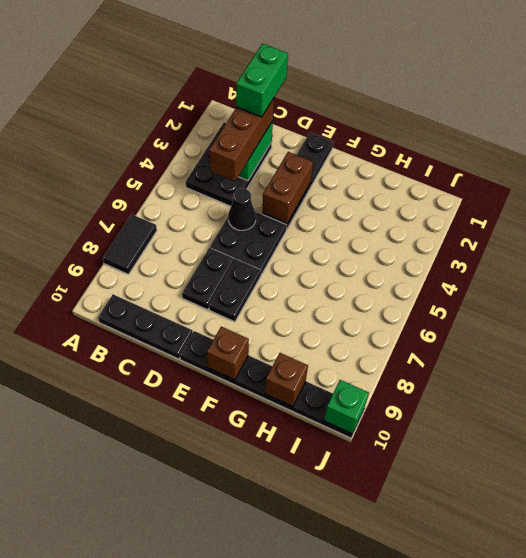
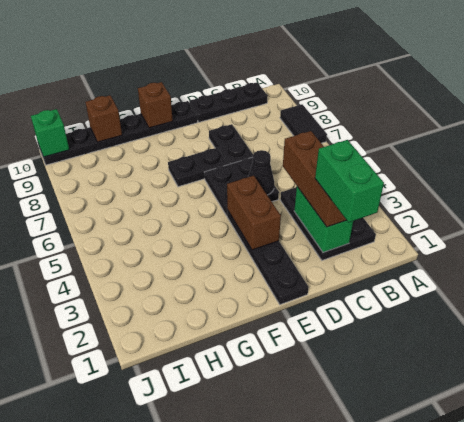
black plate E7:E8 level 1 -> black plate E7:F7 level 1

